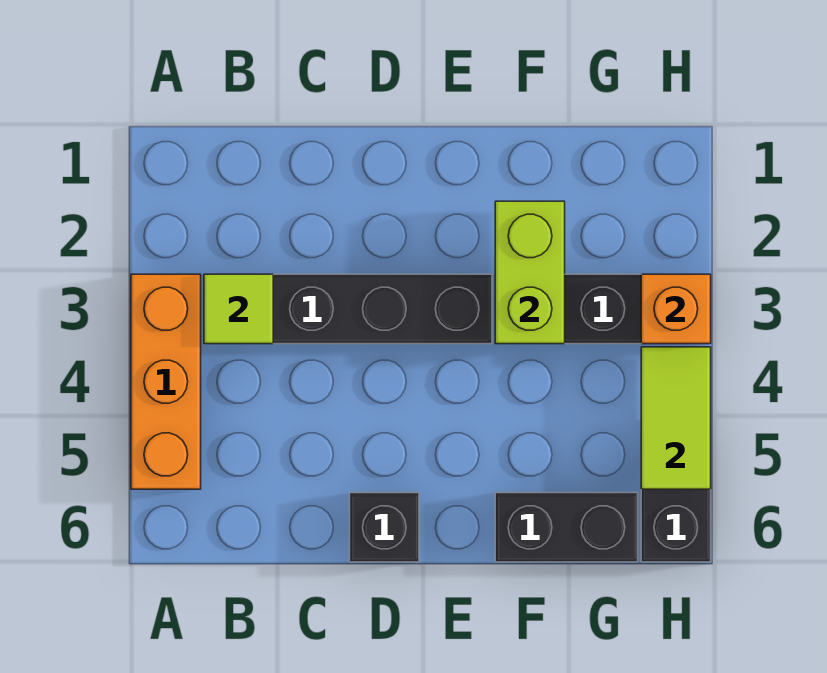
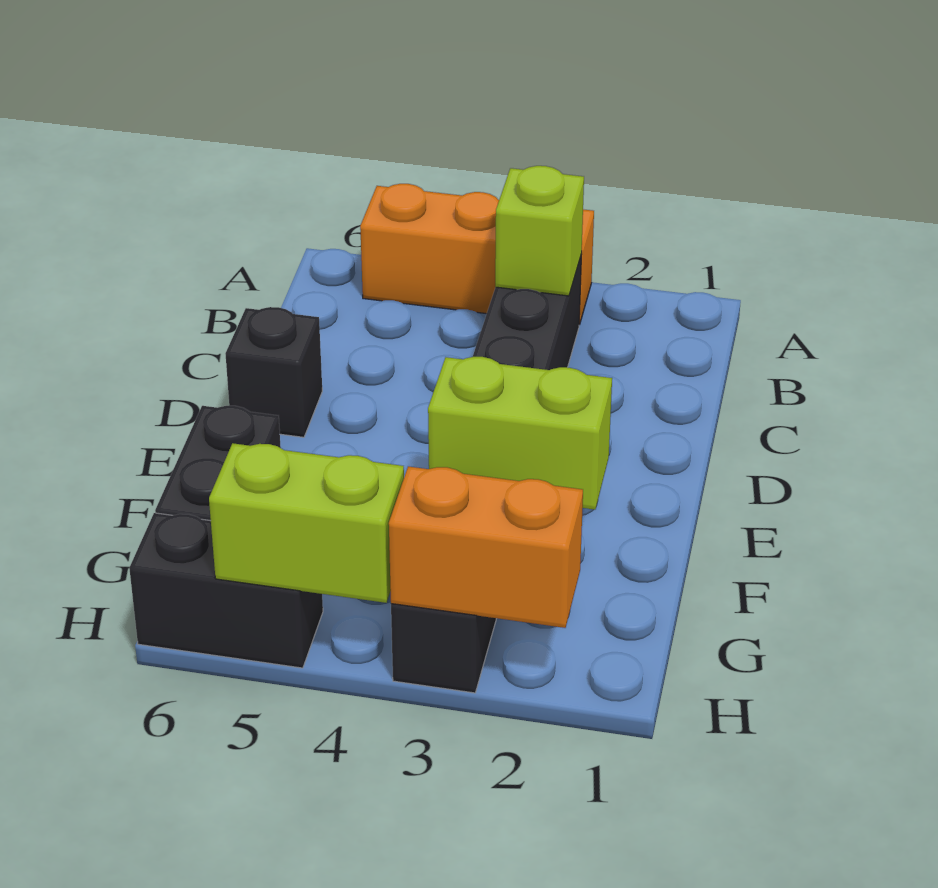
lime tile B3 level 2 -> lime brick B3 level 2
orange brick H3 level 2 -> orange brick H2:H3 level 2
lime tile H4:H5 level 2 -> lime brick H4:H5 level 2

